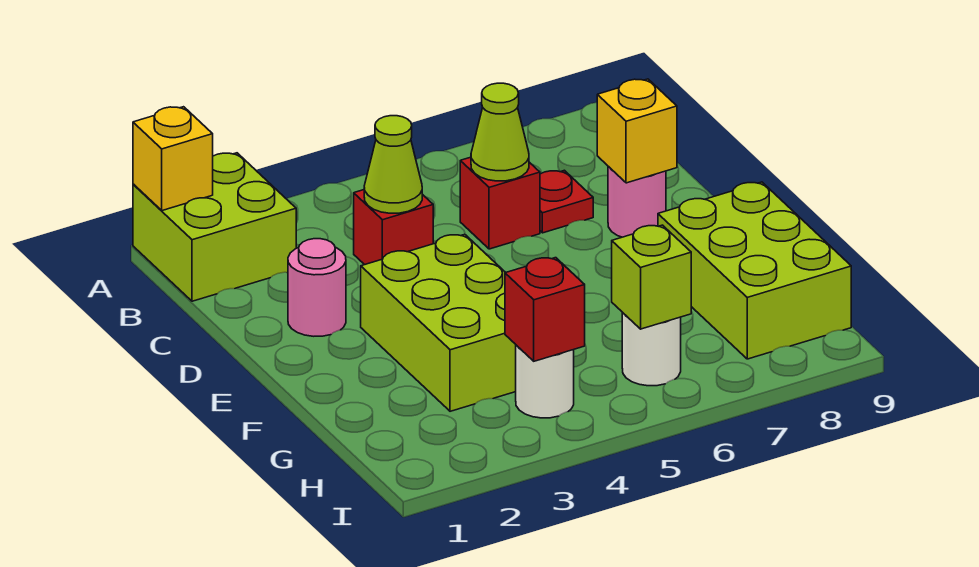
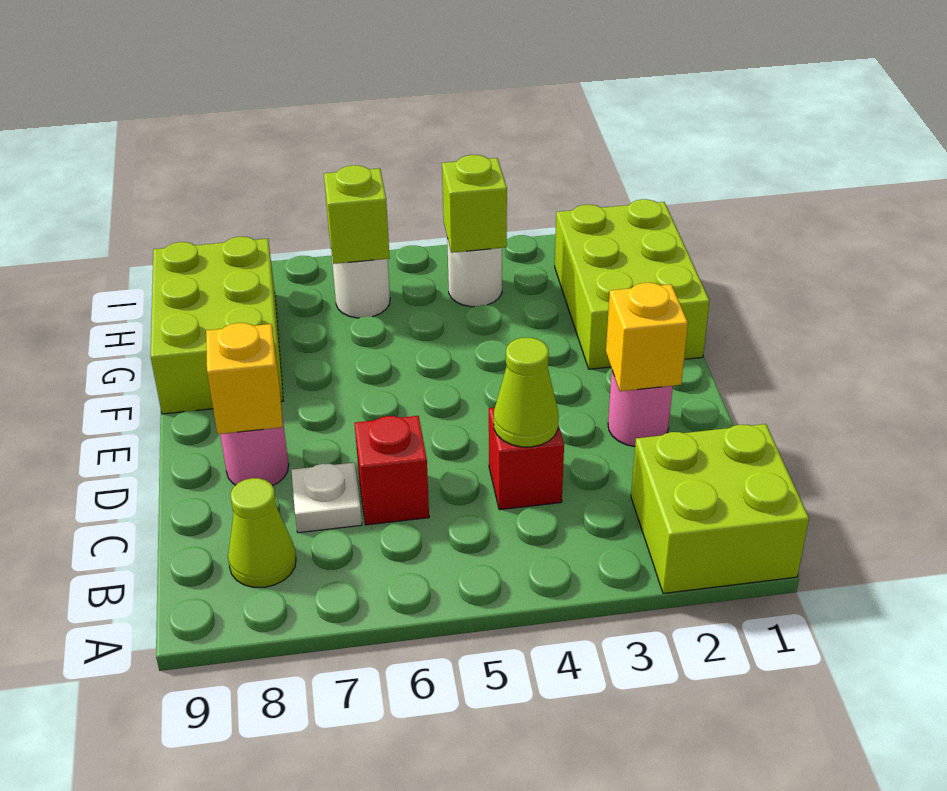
yellow brick A1 level 2 -> yellow brick D2 level 2
lime cone C6 level 2 -> lime cone B8 level 1
red plate C7 level 1 -> white plate C7 level 1
lime brick E3:G4 level 1 -> lime brick F1:H2 level 1
red brick H4 level 2 -> lime brick H4 level 2

